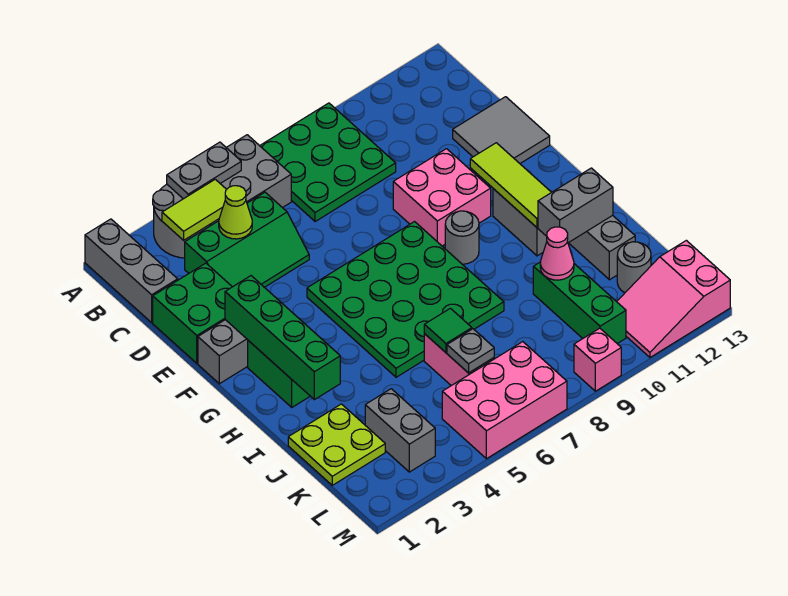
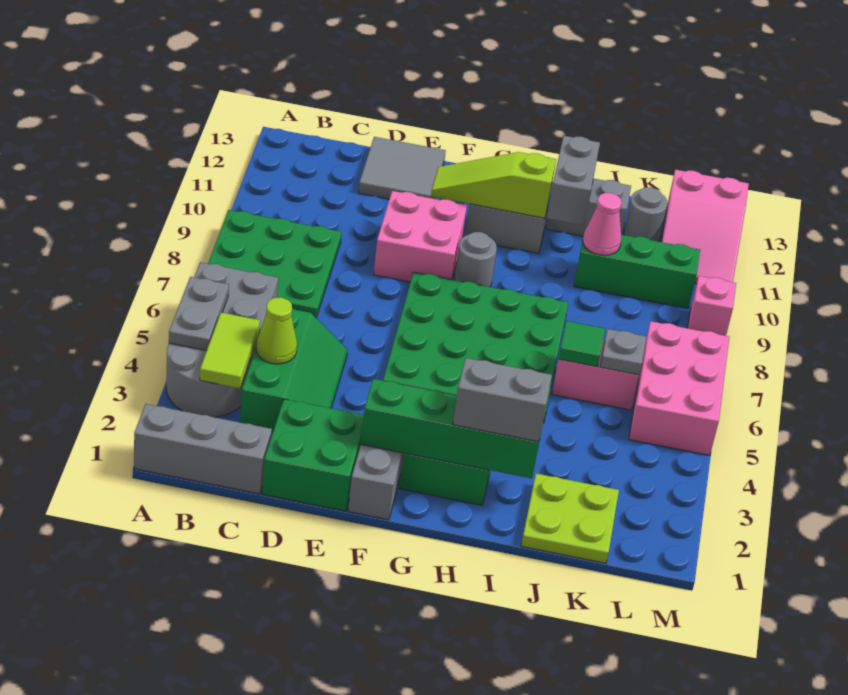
lime tile F11:H11 level 2 -> lime slope F11:H11 level 2 top H
grey brick K3:L3 level 1 -> grey brick H2:I2 level 3

